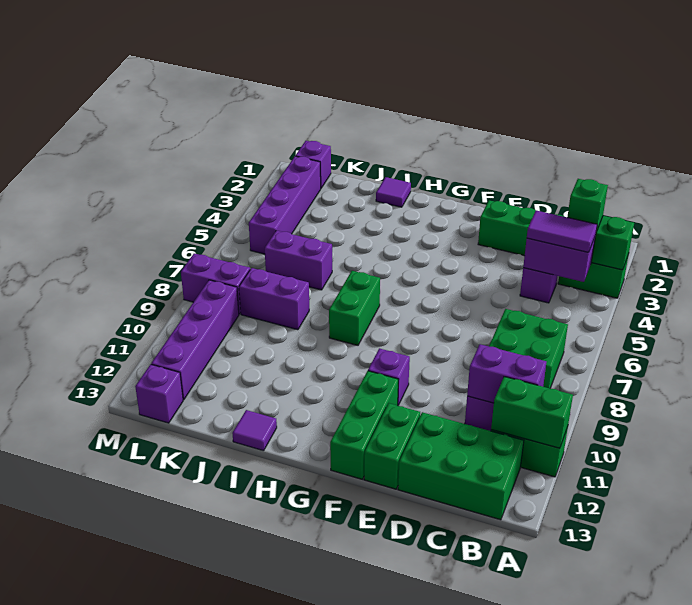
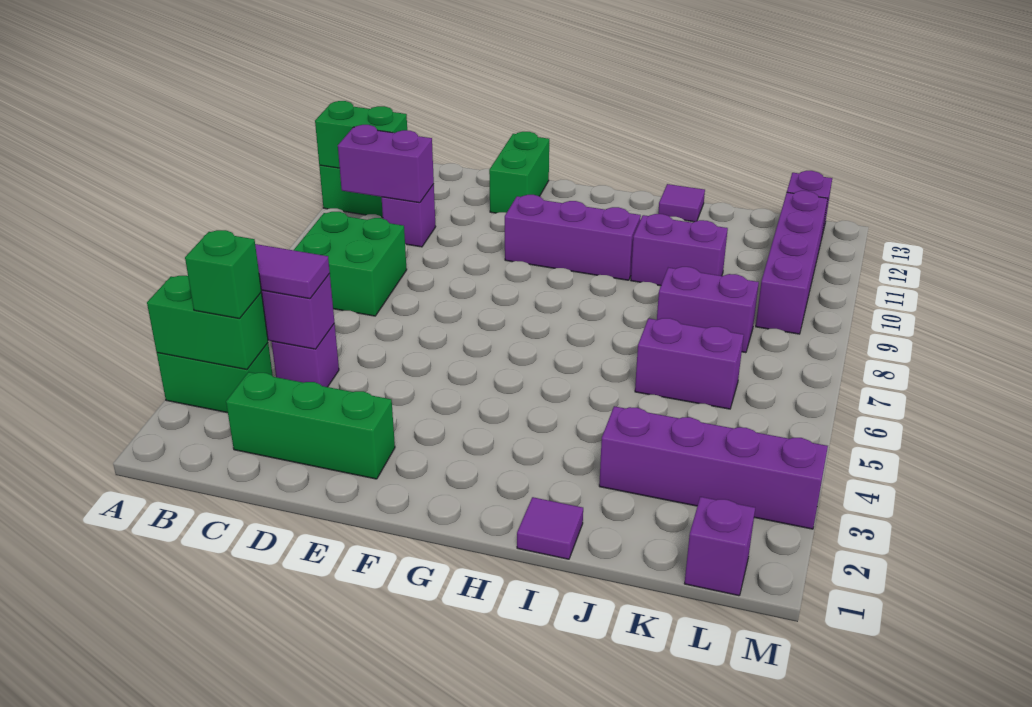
green brick B12:D13 level 1 -> none
purple brick F10 level 1 -> purple brick F10:H10 level 1
green brick F11:F13 level 1 -> none
green brick H7:H8 level 1 -> none
purple brick L2:L5 level 1 -> purple brick J3:M3 level 1
purple brick L8:M8 level 1 -> purple brick I10:J10 level 1

